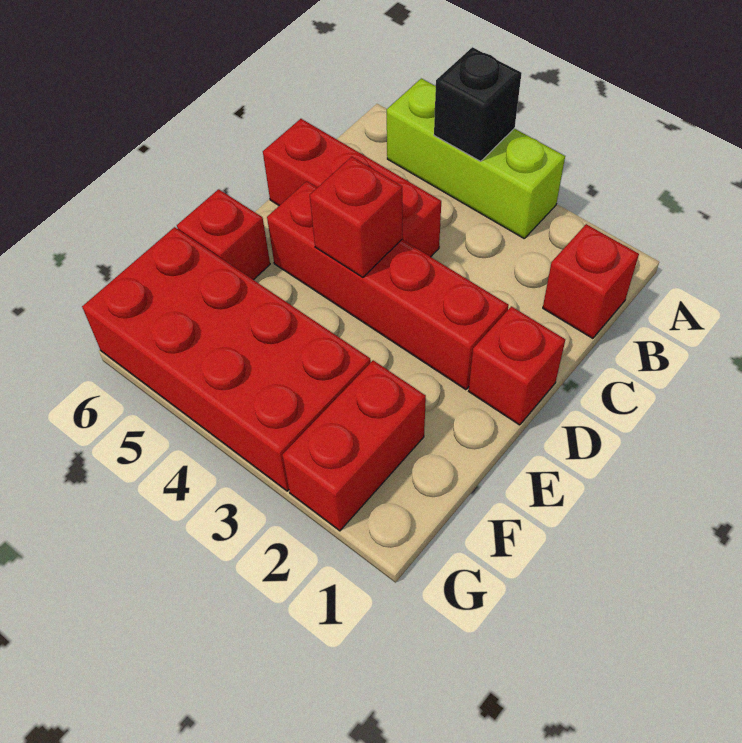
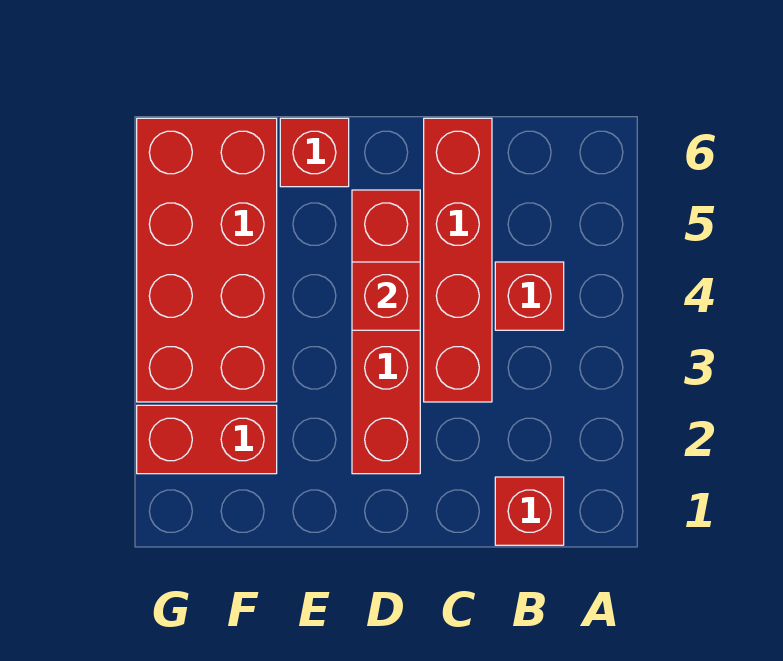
lime brick A3:A5 level 1 -> none
black brick A4 level 2 -> none
red brick C4:C6 level 1 -> red brick C3:C6 level 1
red brick D1 level 1 -> red brick B4 level 1

